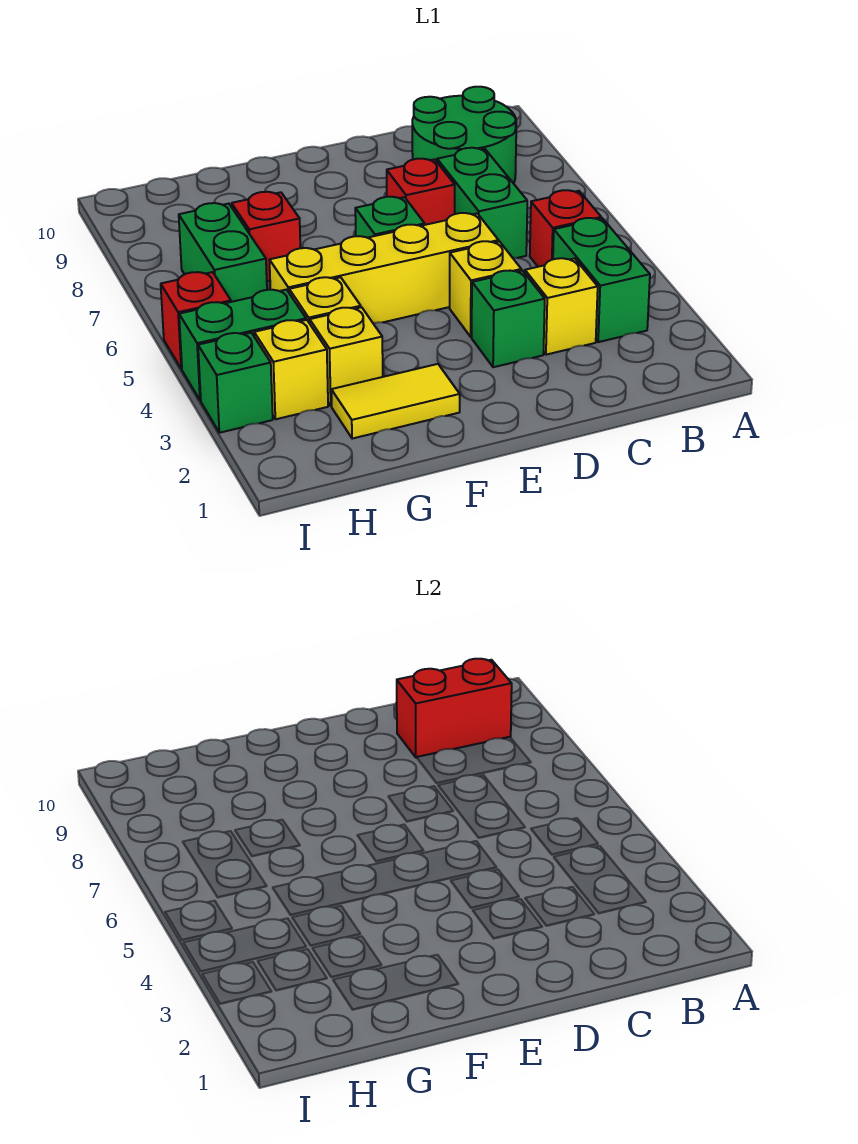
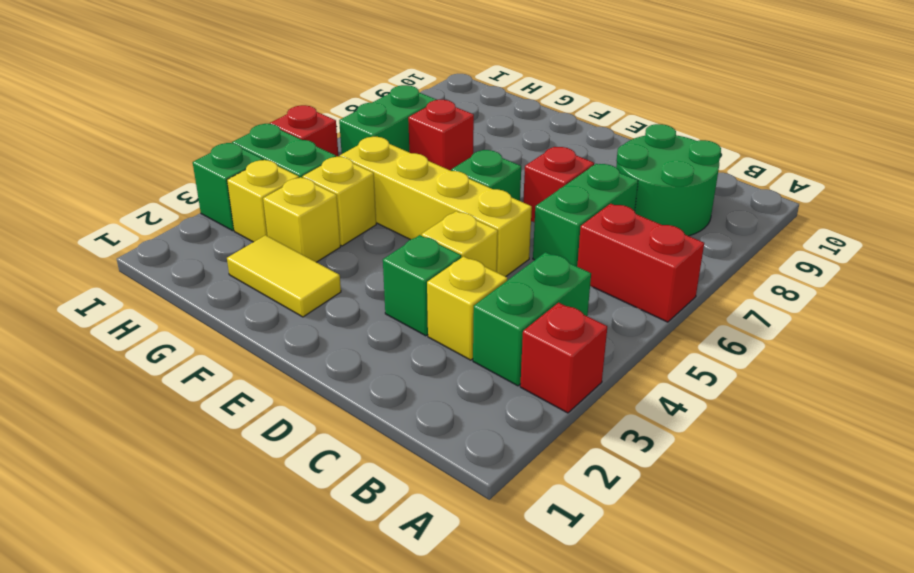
red brick B5 level 1 -> red brick A3 level 1
red brick B9:C9 level 2 -> red brick A6:B6 level 1

